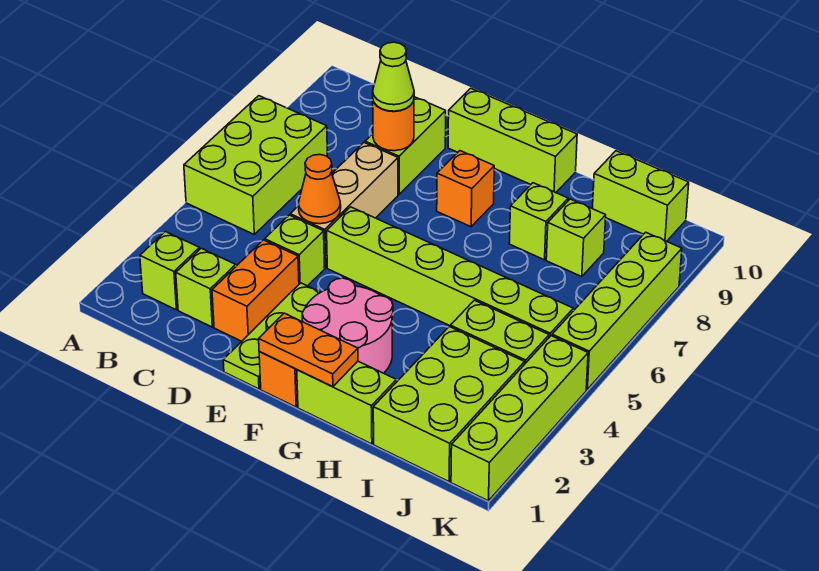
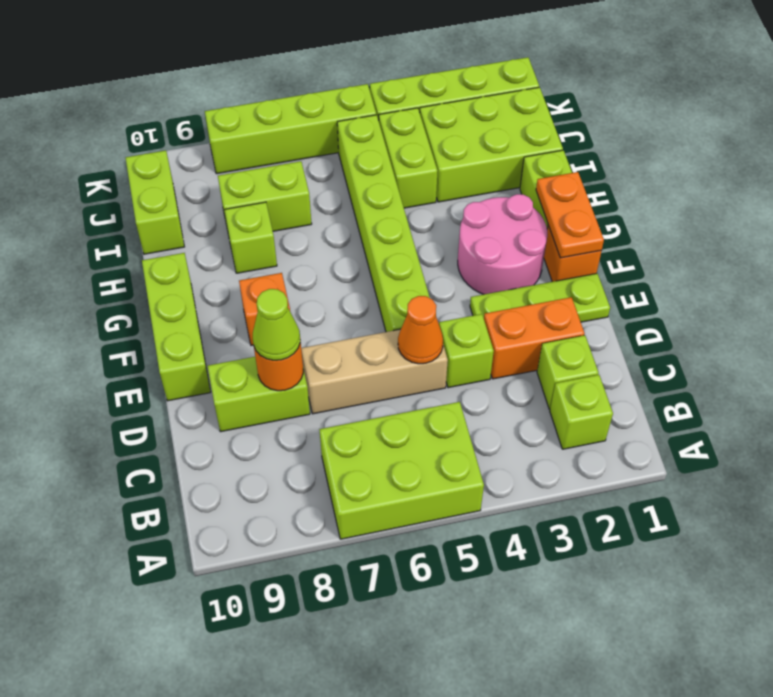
lime brick I8 level 1 -> lime brick I7:I8 level 1

